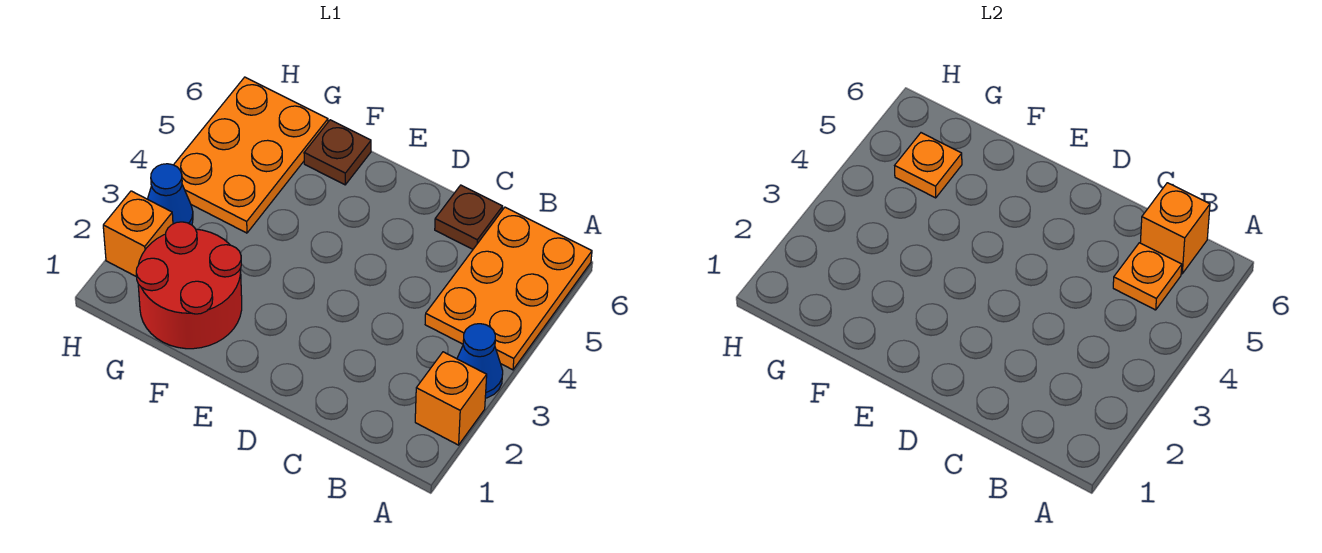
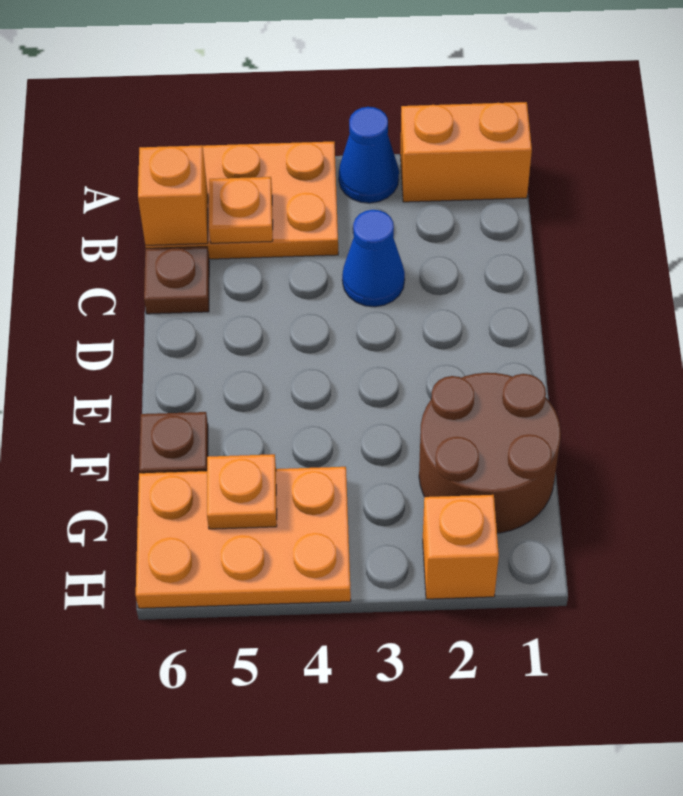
orange brick A2 level 1 -> orange brick A1:A2 level 1
red round brick F1:G2 level 1 -> brown round brick F1:G2 level 1
blue cone H3 level 1 -> blue cone C3 level 1

